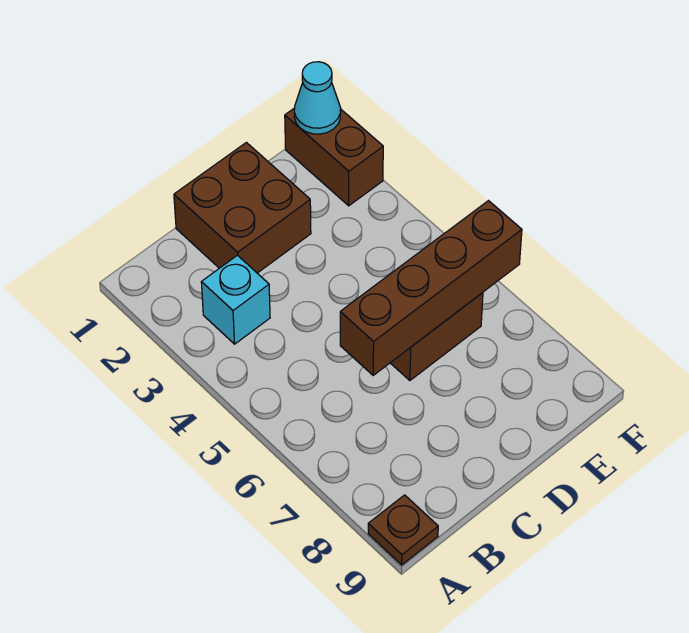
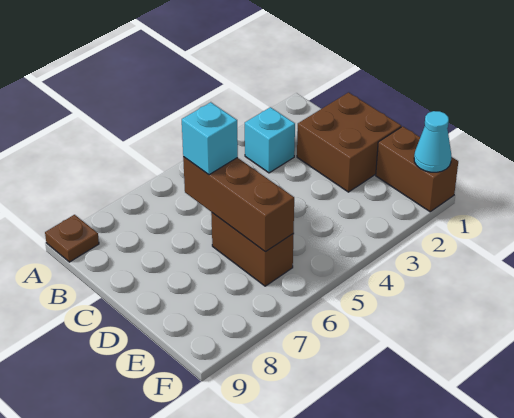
brown brick C6:F6 level 2 -> brown brick C6:E6 level 2
none -> cyan brick C6 level 3
brown brick F1:F2 level 1 -> brown brick E1:F1 level 1

